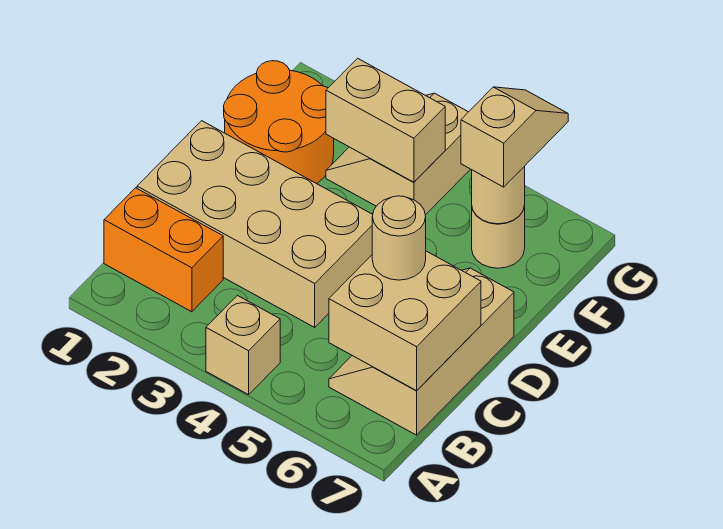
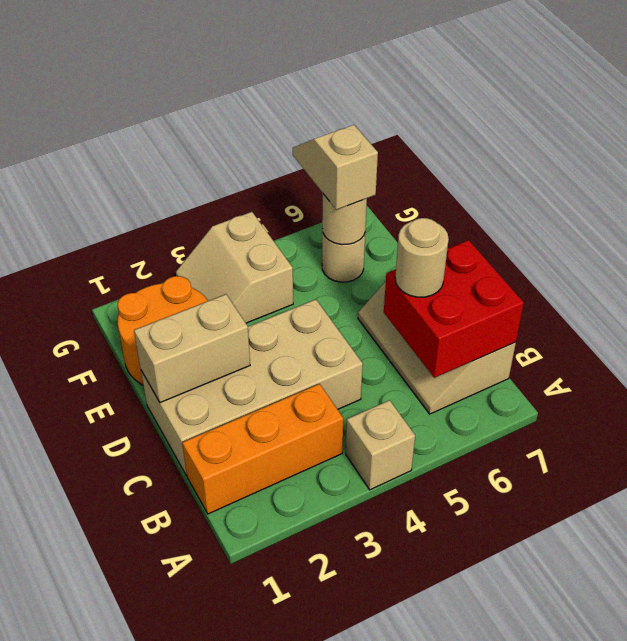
orange brick B1:B2 level 1 -> orange brick B1:B3 level 1
tan brick B6:C7 level 2 -> red brick B6:C7 level 2
tan brick F3:F4 level 2 -> tan brick D1:D2 level 2

